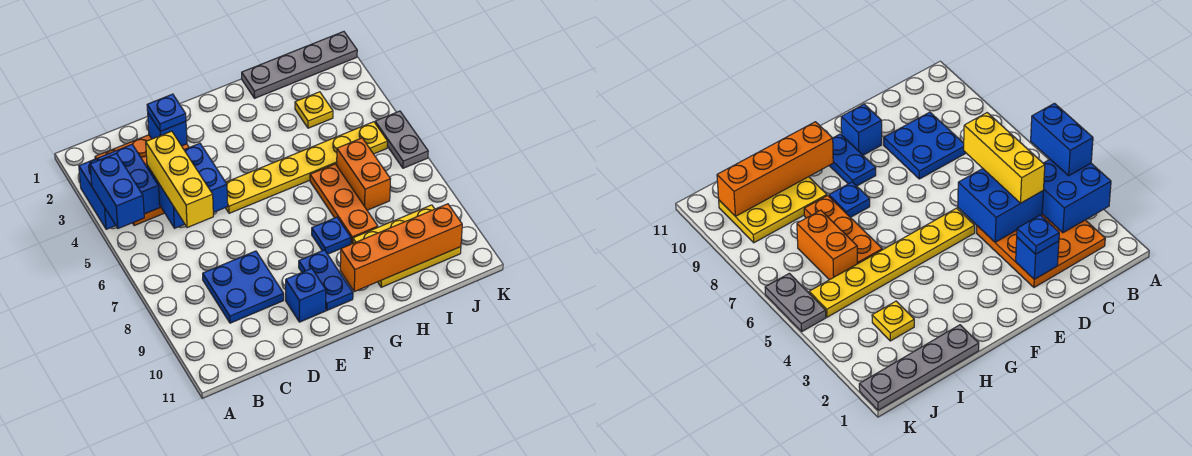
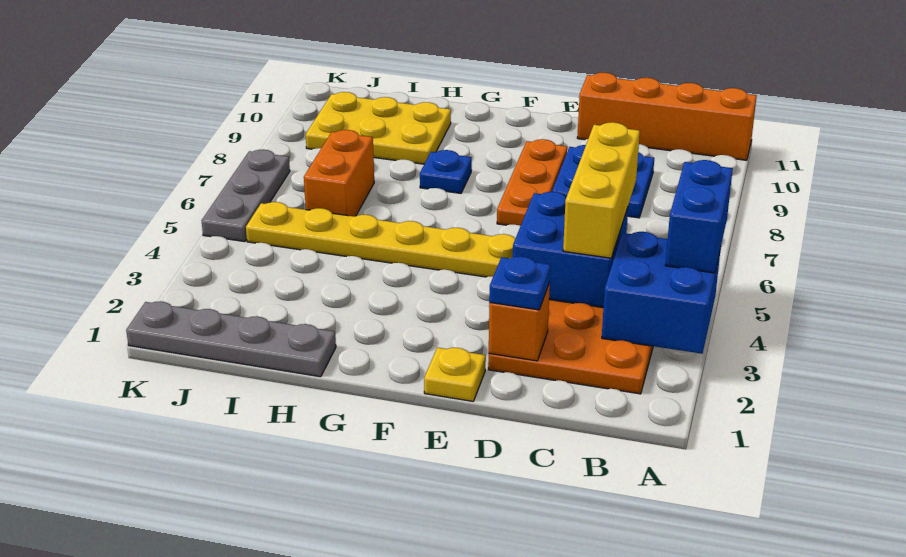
blue brick D2 level 2 -> orange brick D2 level 2
blue brick E10 level 1 -> none
blue plate F9:F10 level 1 -> none
orange brick G10:J10 level 2 -> orange brick A11:D11 level 1
orange plate H6:H8 level 1 -> orange plate E7:E9 level 1
yellow plate I3 level 1 -> yellow plate E1 level 1
grey plate K5:K6 level 1 -> grey plate K5:K7 level 1

